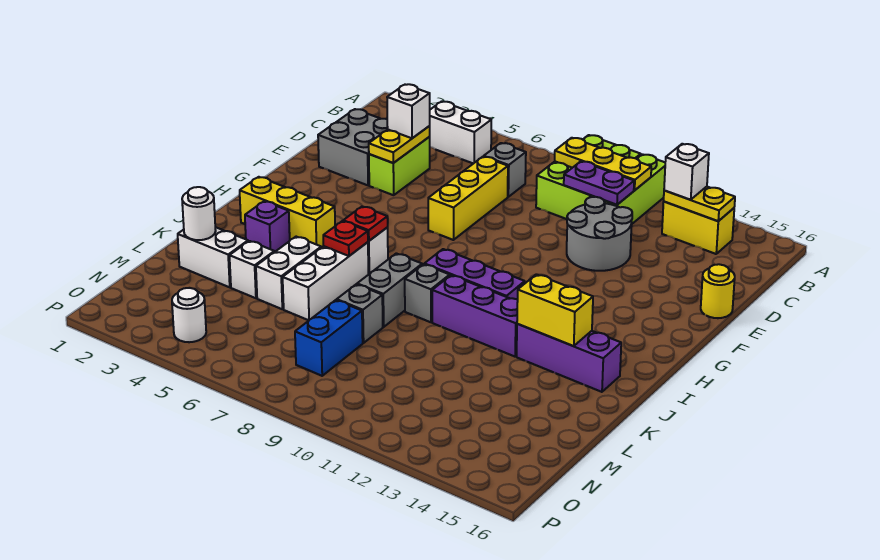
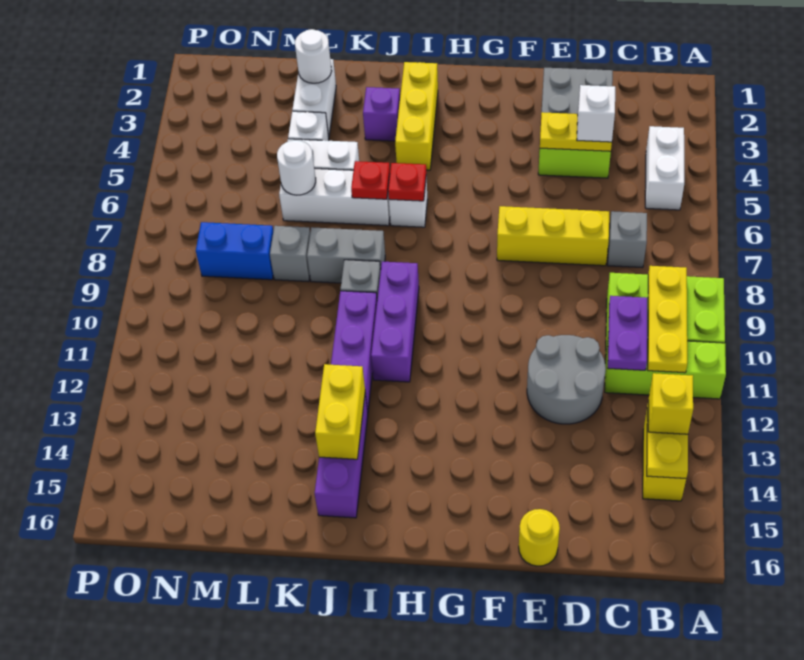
white brick B13 level 3 -> yellow brick B13 level 3
white round brick O4 level 1 -> white round brick L6 level 2

